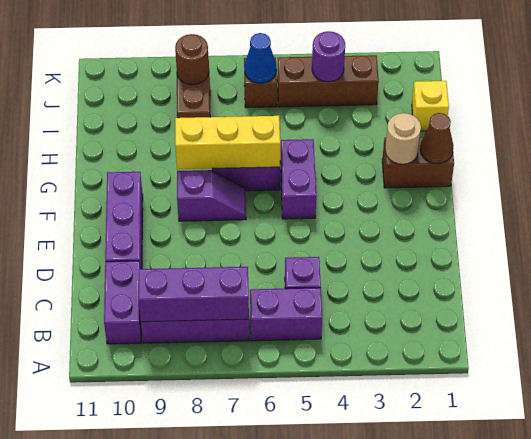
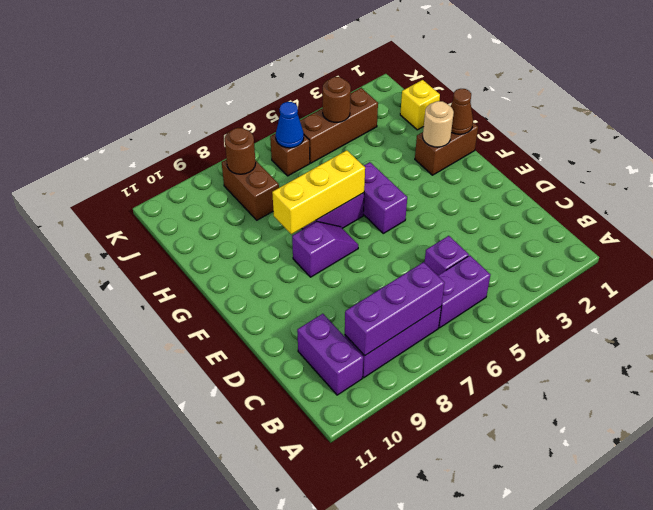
purple brick D10:F10 level 1 -> none
purple round brick J4 level 2 -> brown round brick J4 level 2

